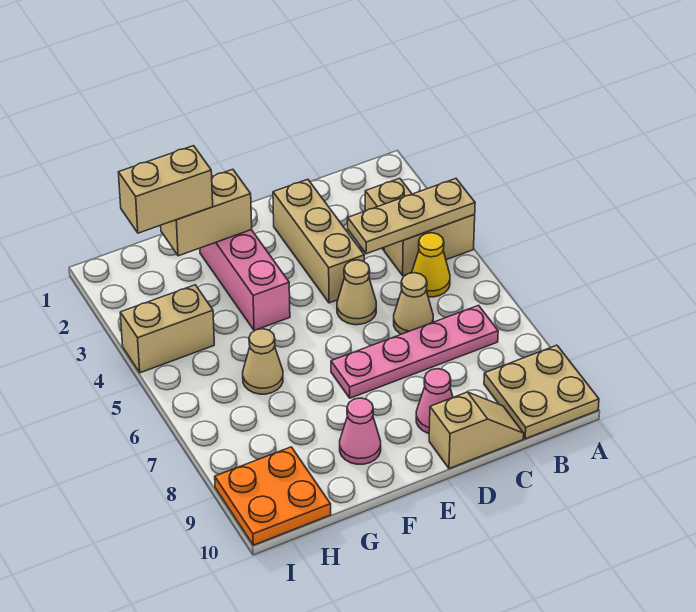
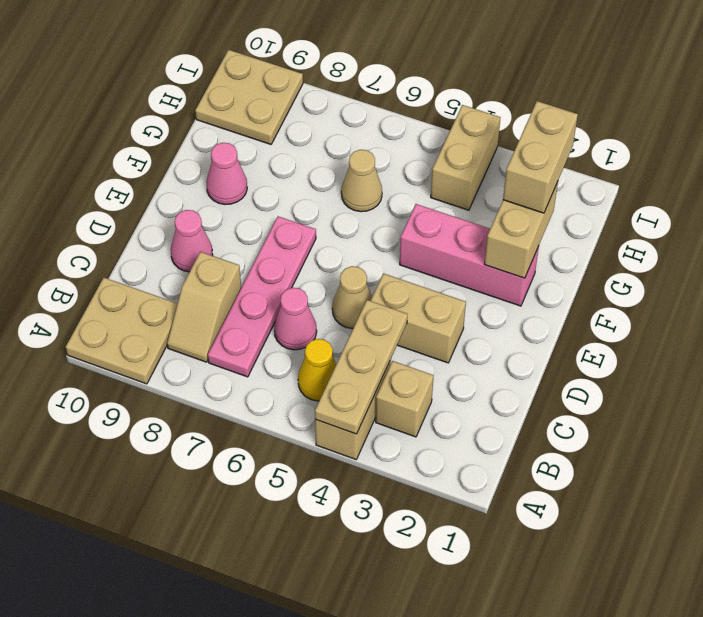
tan cone C6 level 1 -> pink cone C6 level 1
tan slope C10:D10 level 1 top D -> tan slope B8:C8 level 1 top C
tan brick D2:D4 level 1 -> tan brick D3:D4 level 1
orange plate H9:I10 level 1 -> tan plate H9:I10 level 1

